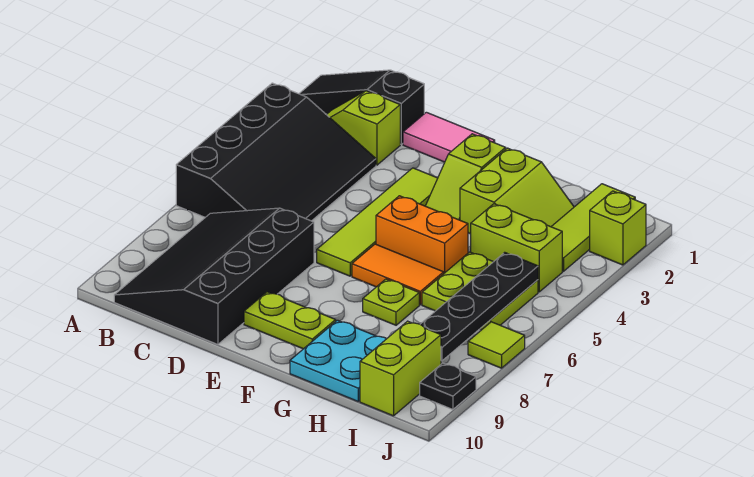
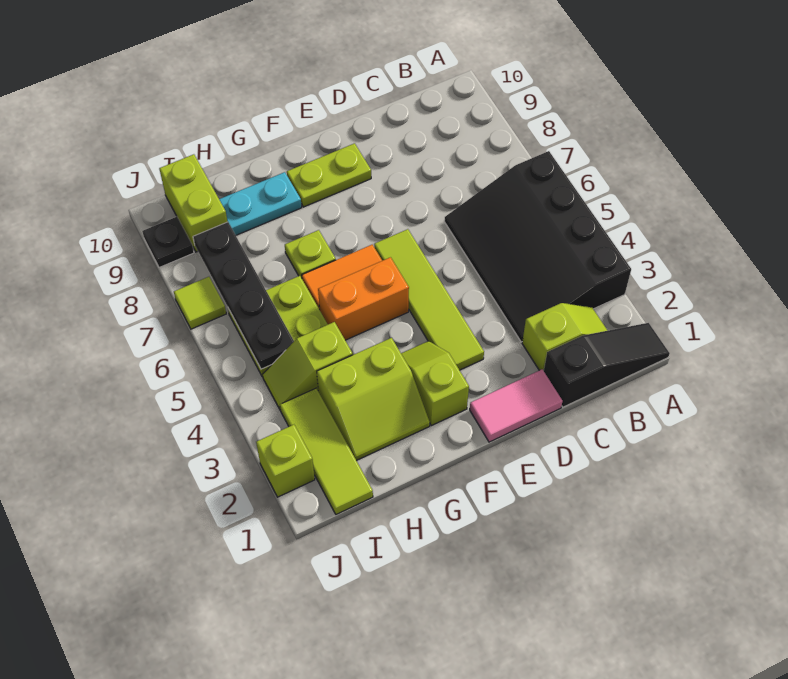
black slope B7:D10 level 1 top D -> none
lime slope G2:H3 level 1 top G -> lime slope G2:H3 level 1 top 3
cyan plate G9:H10 level 1 -> cyan plate G9:H9 level 1
lime brick H4:I4 level 1 -> lime slope H4:I4 level 1 top H

